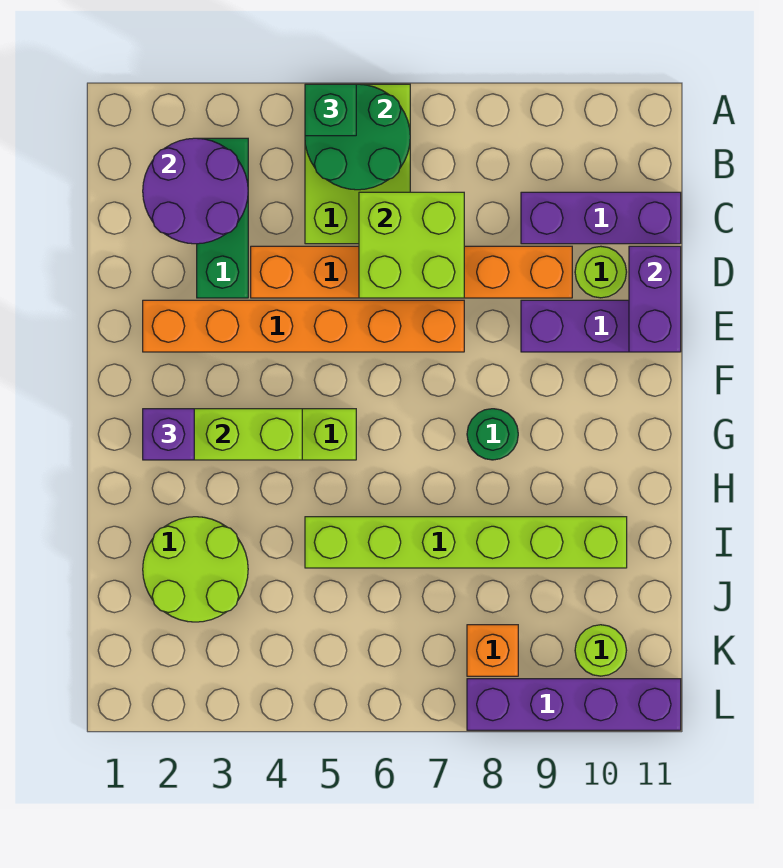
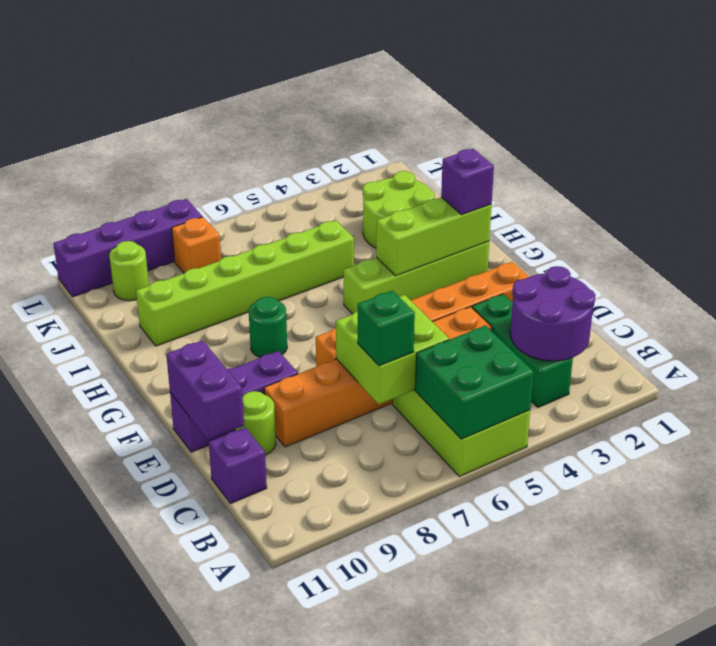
green round brick A5:B6 level 2 -> green brick A5:B6 level 2
green brick A5 level 3 -> green brick C7 level 3
purple brick C9:C11 level 1 -> purple brick C11 level 1

